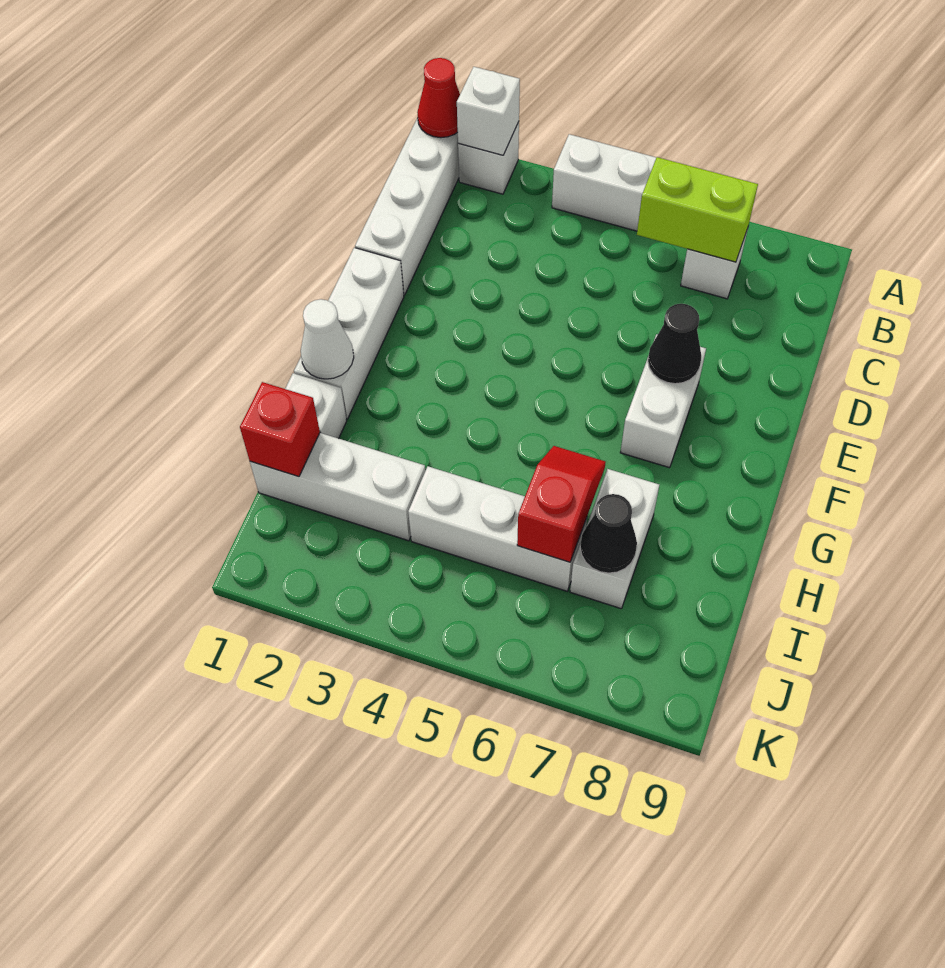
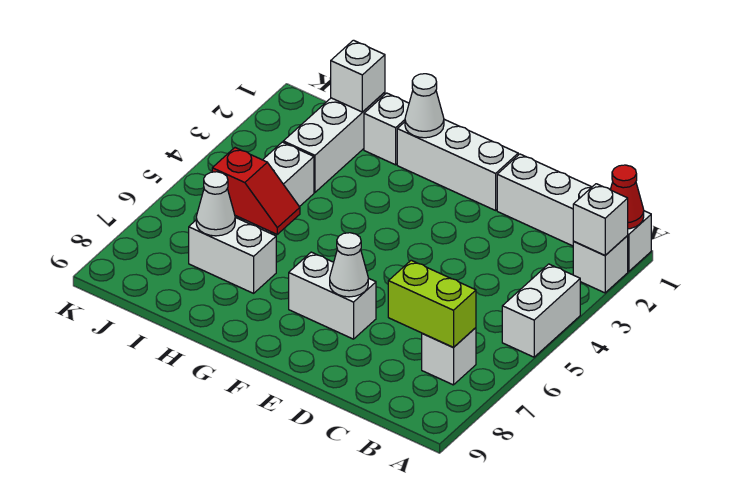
lime brick B6:B7 level 2 -> lime brick B7:C7 level 2
black cone E7 level 2 -> white cone E7 level 2
red brick I1 level 2 -> white brick I1 level 2
black cone I7 level 2 -> white cone I7 level 2

